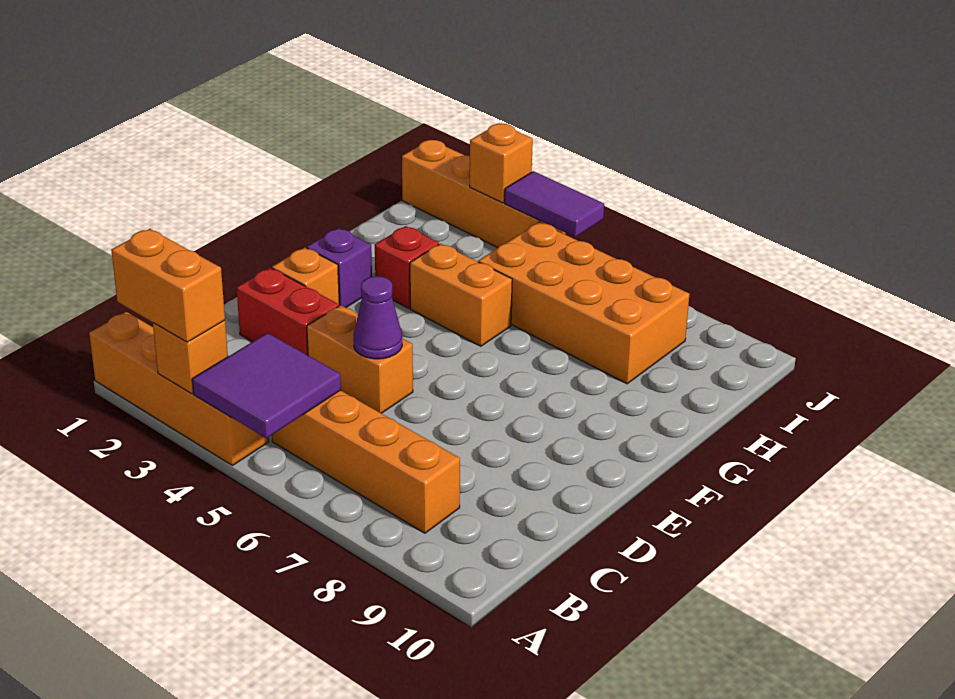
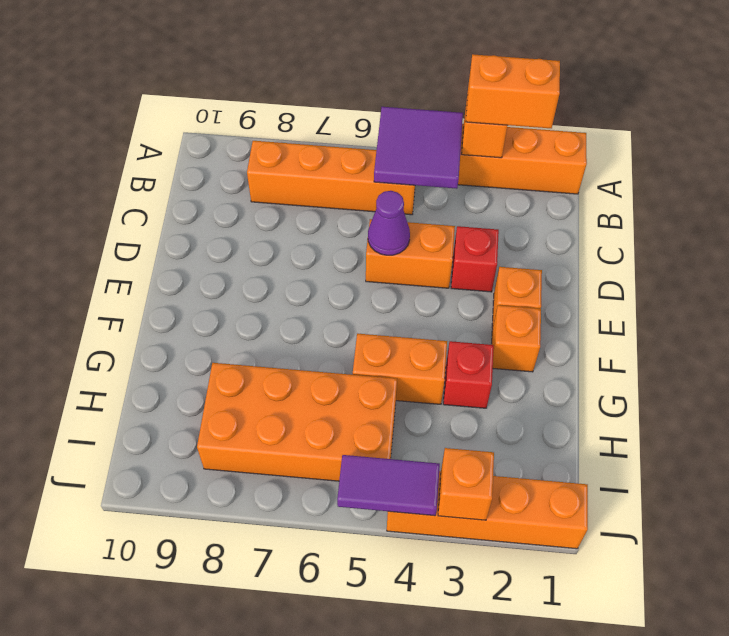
red brick D2:D3 level 1 -> red brick D3 level 1
purple brick F2 level 1 -> orange brick F2 level 1

